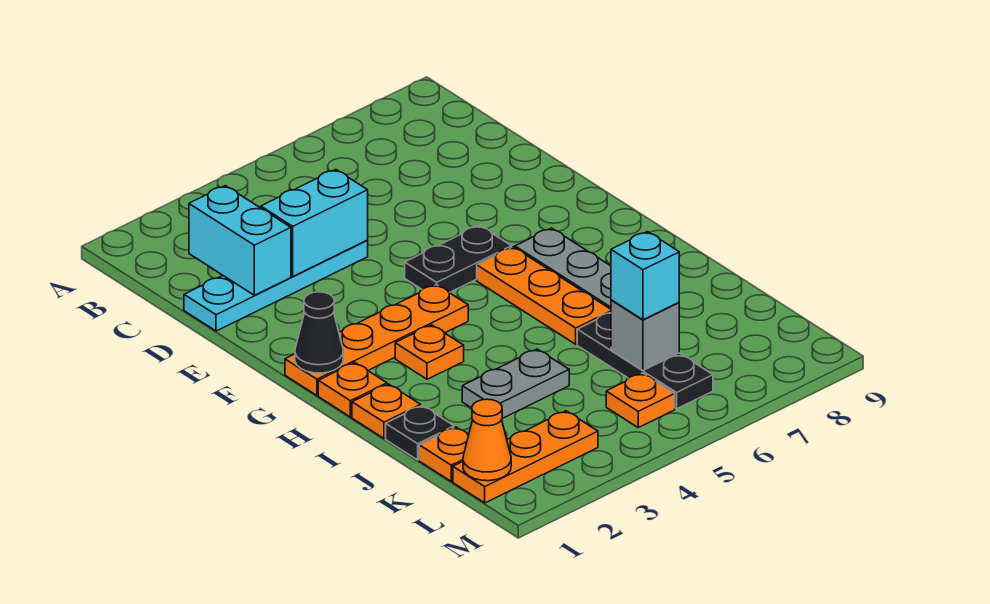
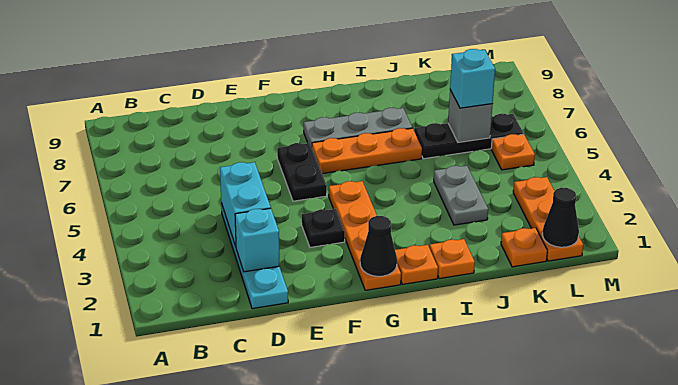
cyan brick C2:D2 level 2 -> cyan brick D2 level 2
orange plate H3 level 1 -> none
black plate J1 level 1 -> black plate F3 level 1
orange cone L1 level 2 -> black cone L1 level 2

